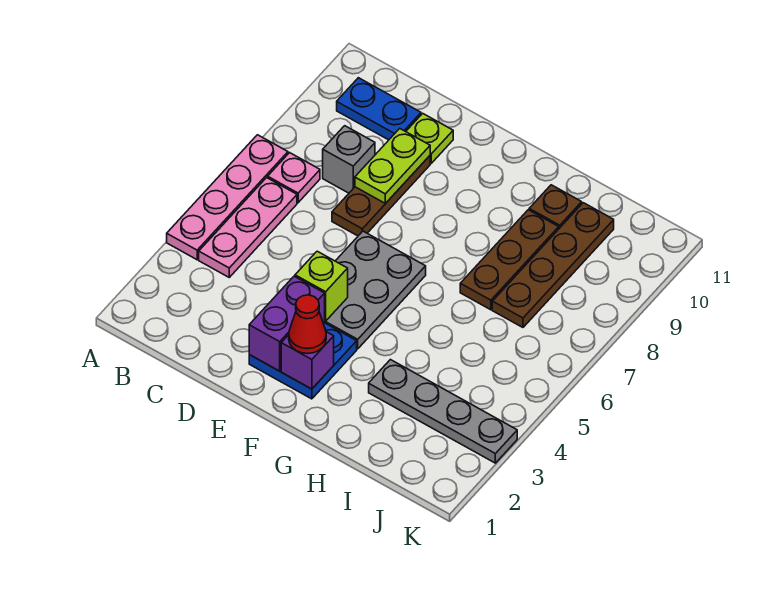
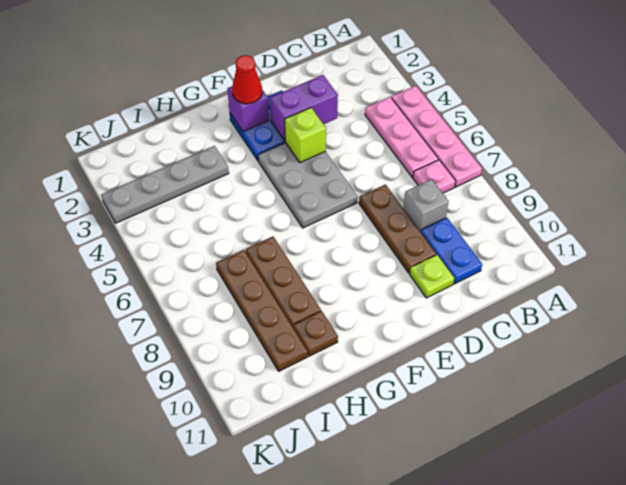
blue plate B10:C10 level 1 -> blue plate C9:C10 level 1
lime plate D8:D9 level 2 -> none
purple brick E2:E3 level 2 -> purple brick D3:E3 level 2

